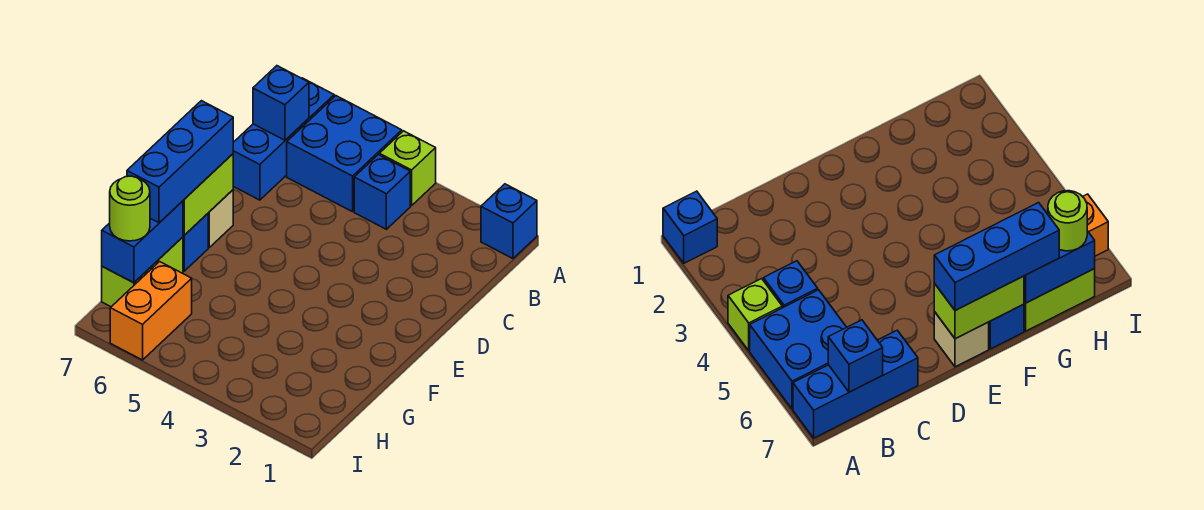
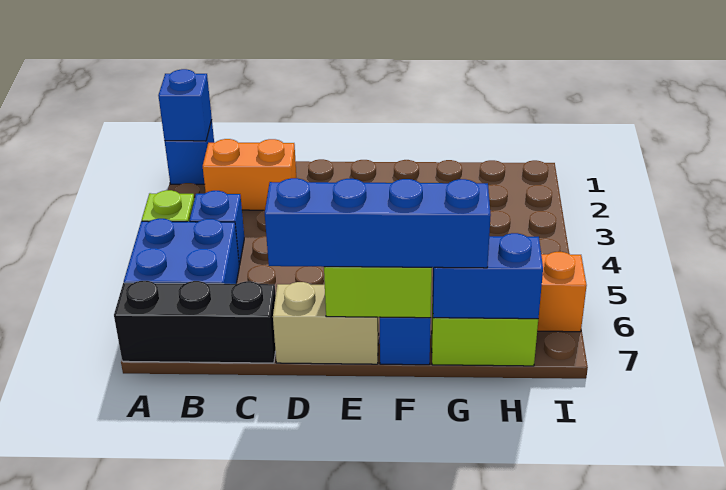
blue brick A7:C7 level 1 -> black brick A7:C7 level 1
none -> orange brick B2:C2 level 1
blue brick B7 level 2 -> blue brick A1 level 2
tan brick E7 level 1 -> tan brick D7:E7 level 1
blue brick E7:G7 level 3 -> blue brick D7:G7 level 3
lime round brick H7 level 3 -> none

